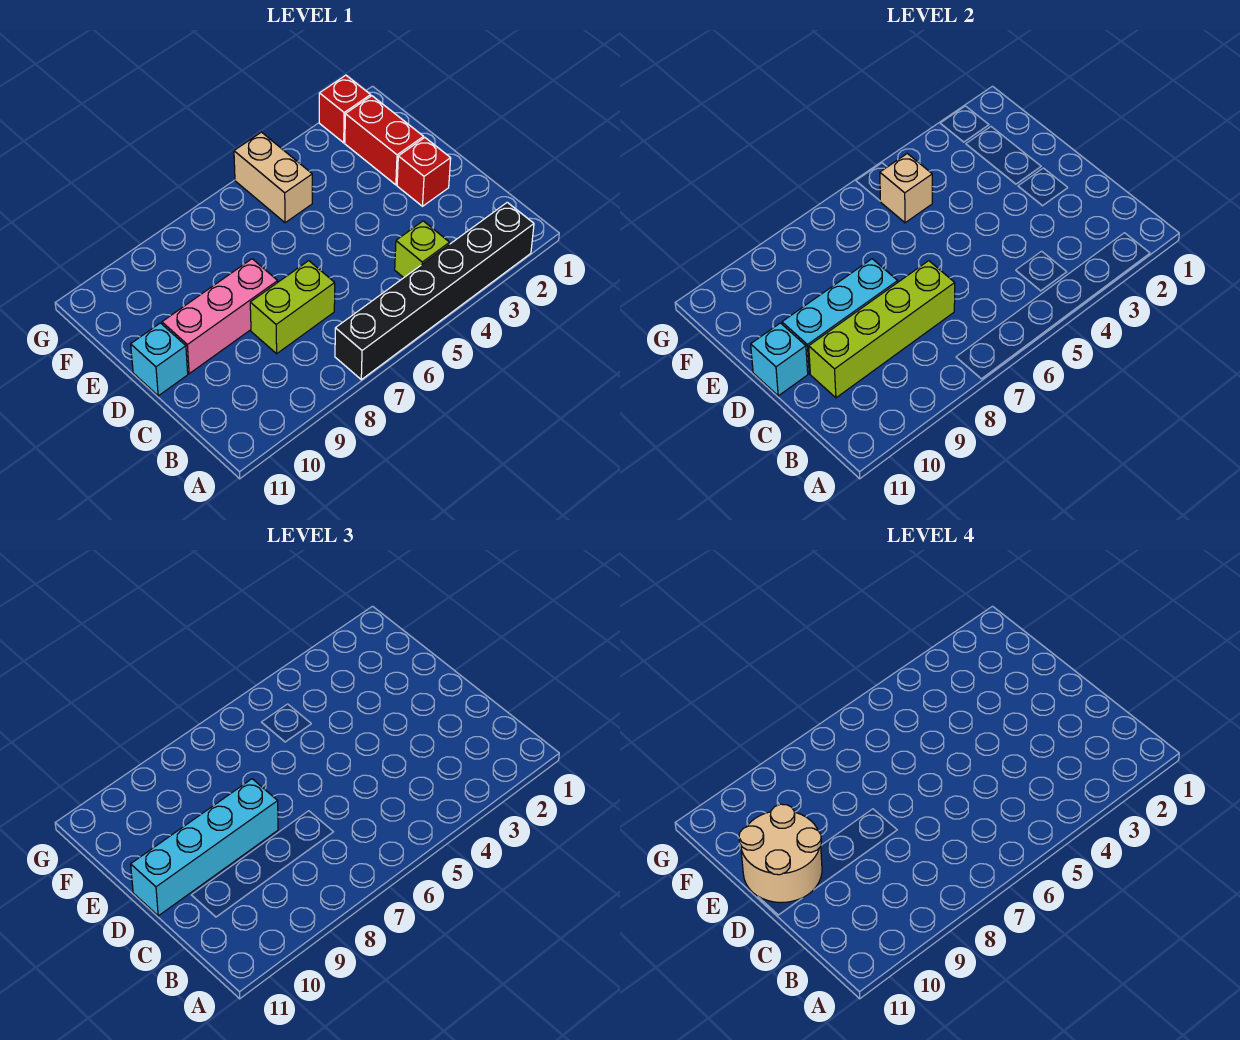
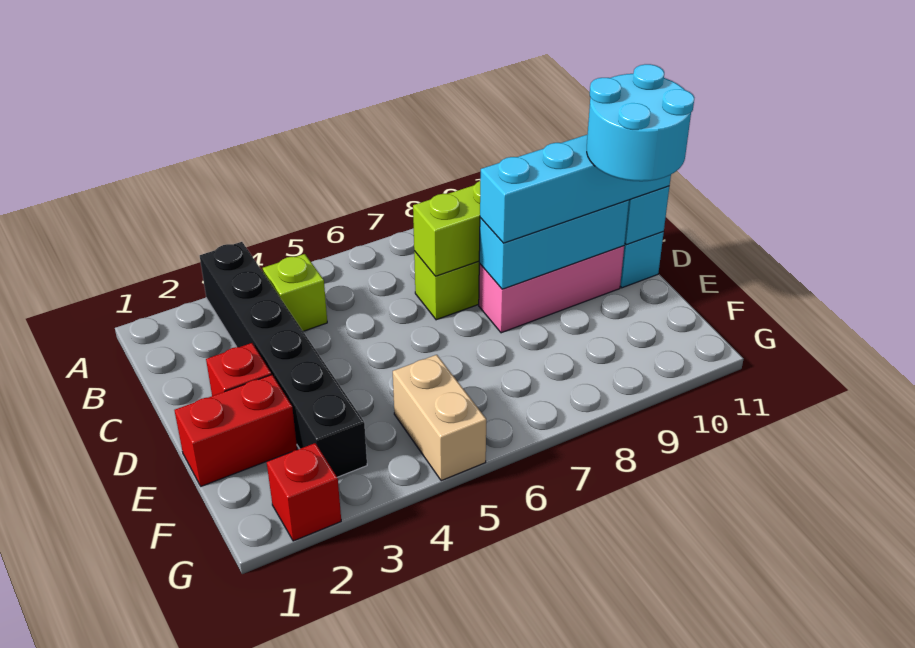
black brick A2:A7 level 1 -> black brick A3:F3 level 1
tan round brick D10:E11 level 4 -> cyan round brick D10:E11 level 4
red brick E2:F2 level 1 -> red brick E1:E2 level 1
tan brick F5 level 2 -> none

